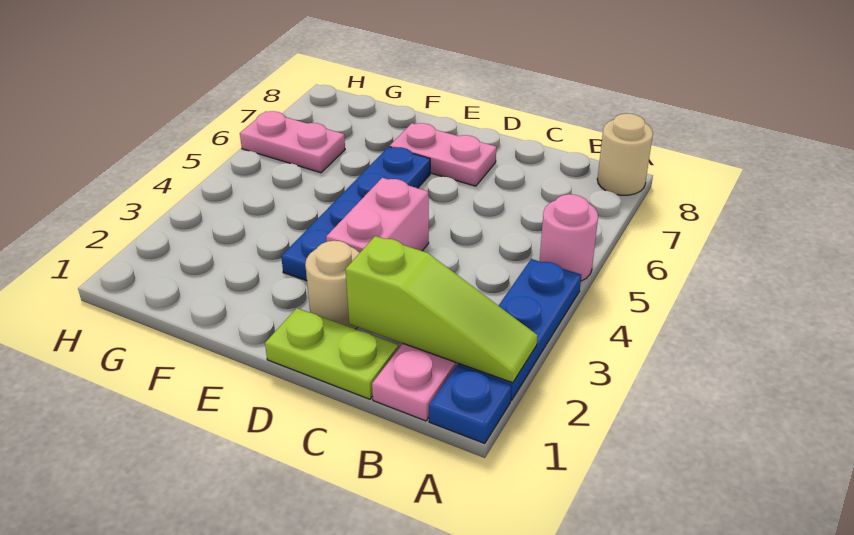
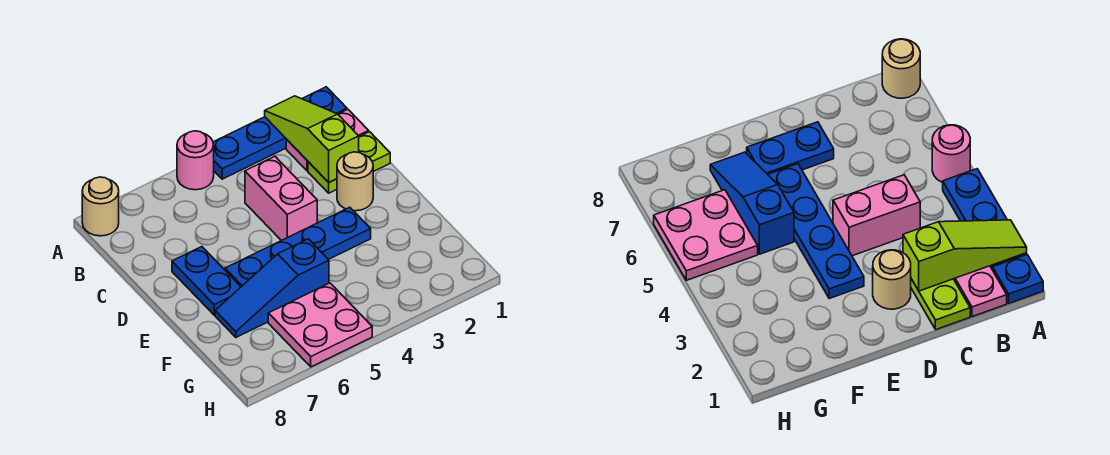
lime plate C1:D1 level 1 -> lime plate C1:C2 level 1
pink brick D3:D4 level 1 -> pink brick C4:D4 level 1
pink plate D7:E7 level 1 -> blue plate D7:E7 level 1
none -> blue slope F5:F7 level 1 top 5
pink plate G6:H6 level 1 -> pink plate G5:H6 level 1

